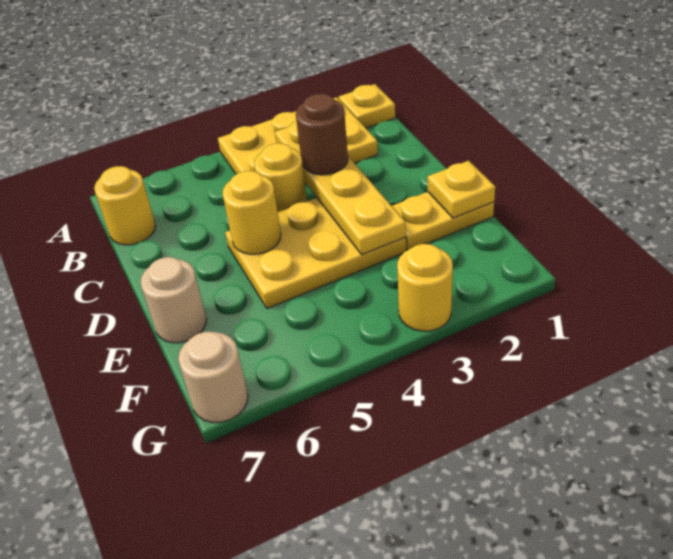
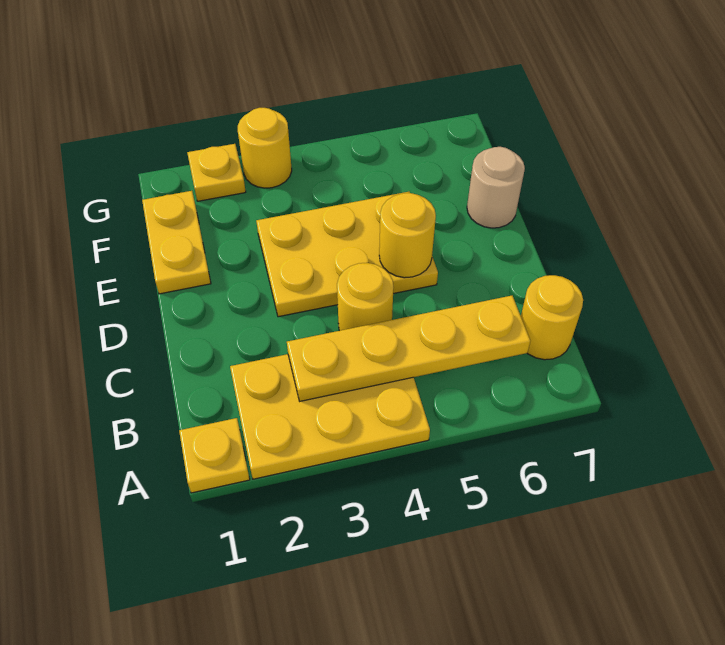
yellow plate B3:E3 level 2 -> yellow plate B3:B6 level 2
brown round brick C3 level 3 -> none
yellow plate E1:E2 level 1 -> yellow plate E1:F1 level 1
yellow plate E1 level 2 -> yellow plate G2 level 1
tan round brick G7 level 1 -> none

